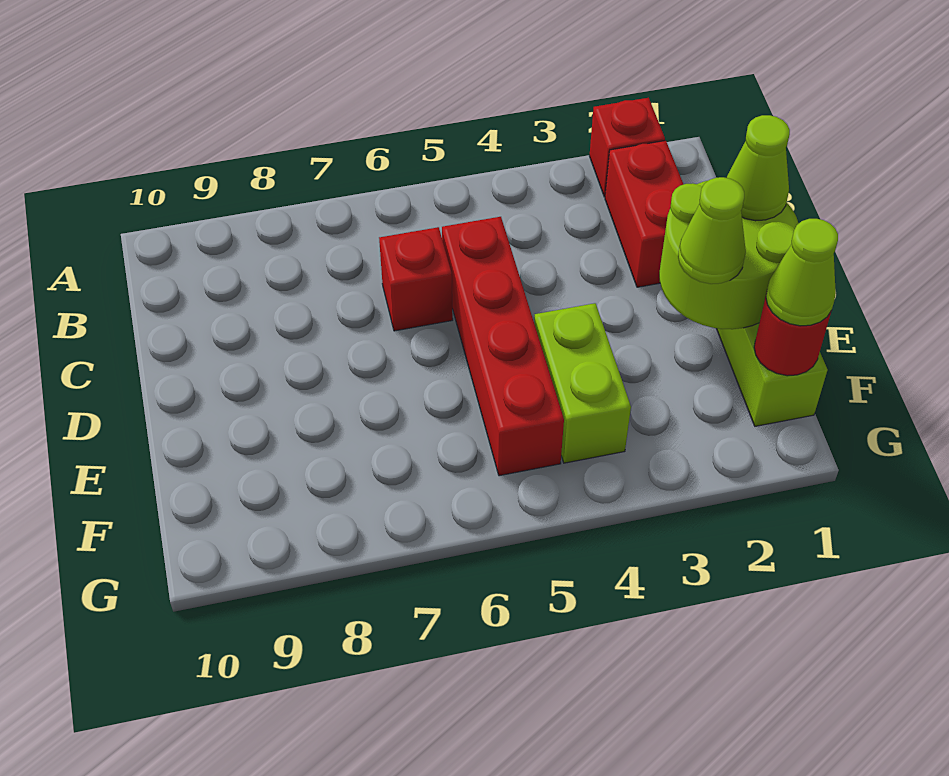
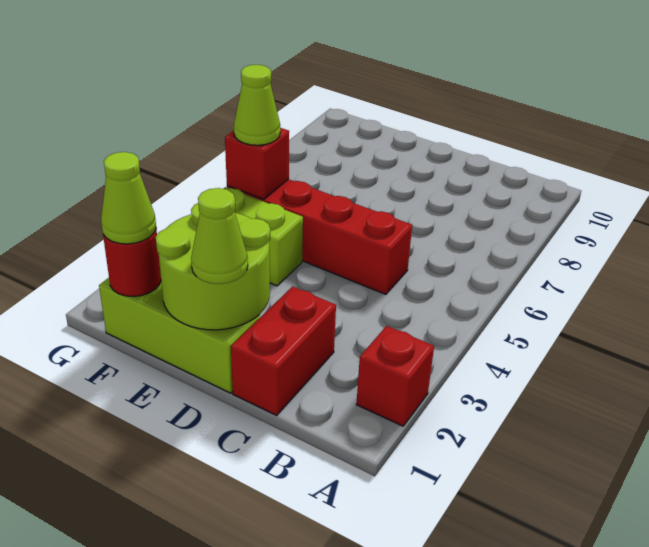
red brick B2:C2 level 1 -> red brick C1:C2 level 1
red brick C6 level 1 -> red brick F5 level 2
lime cone E2 level 3 -> lime cone F5 level 3

